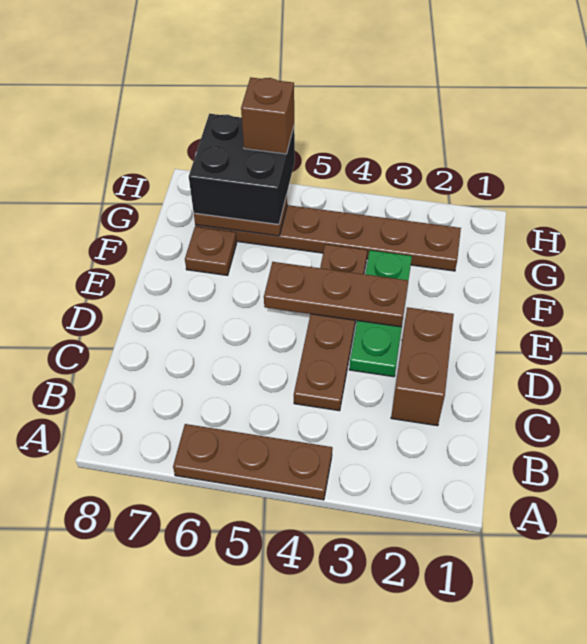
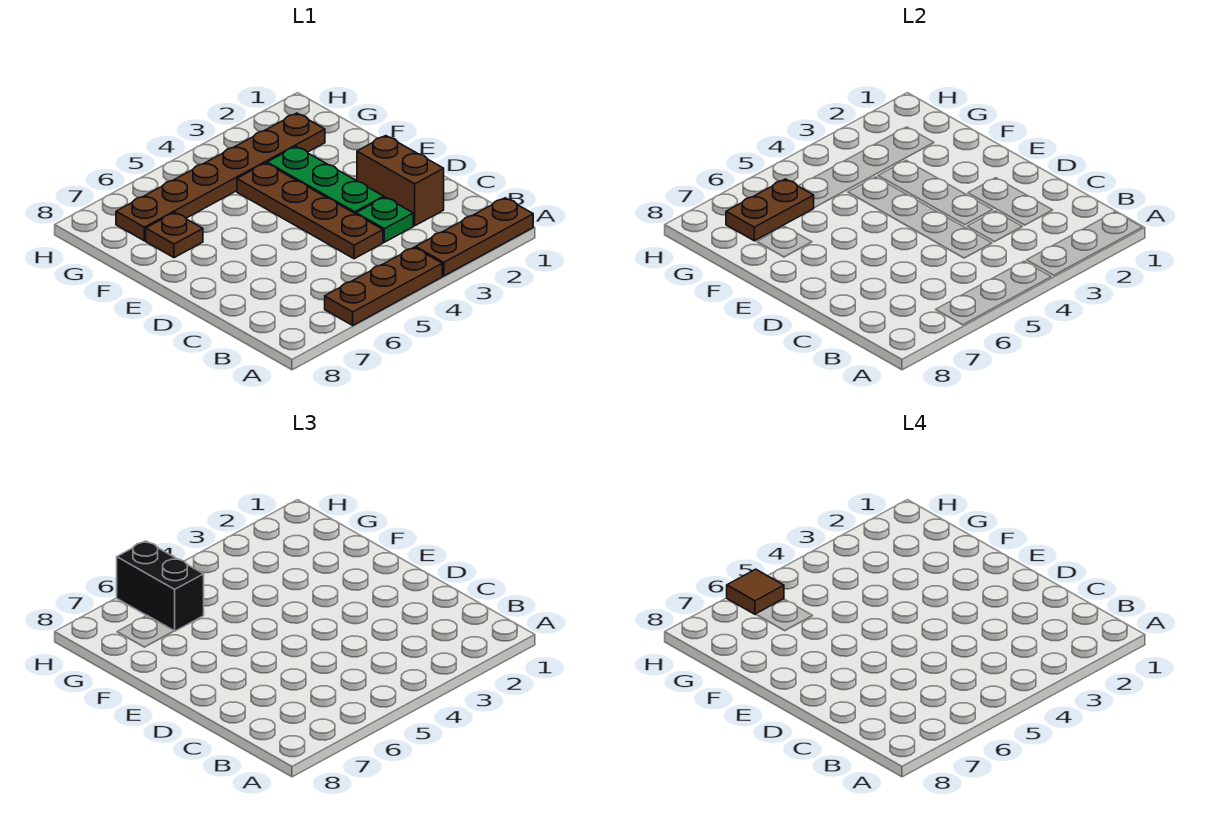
none -> green plate C3 level 1
brown plate E3:E5 level 2 -> brown plate A1:A3 level 1
black brick G6:H7 level 3 -> black brick G6:H6 level 3
brown brick H6 level 4 -> brown tile H6 level 4

